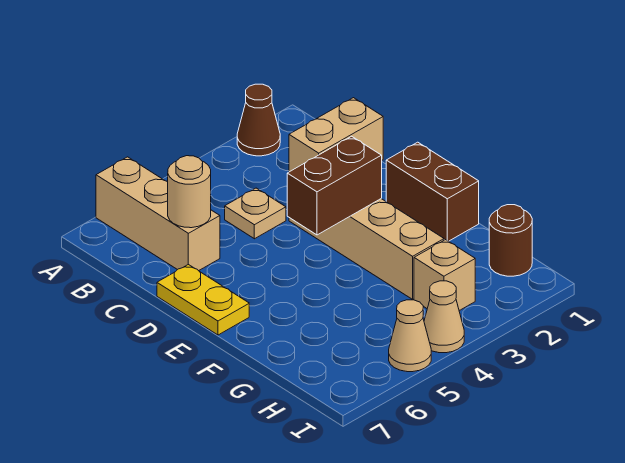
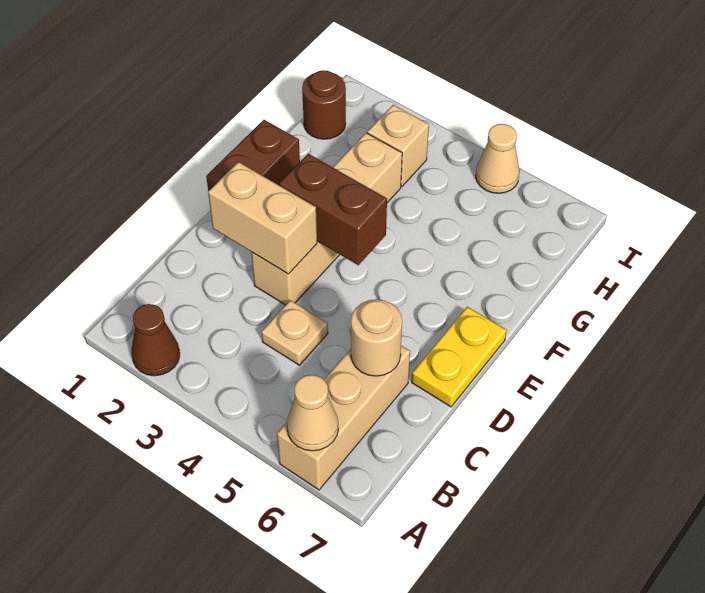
tan cone I4 level 1 -> tan cone A6 level 2

